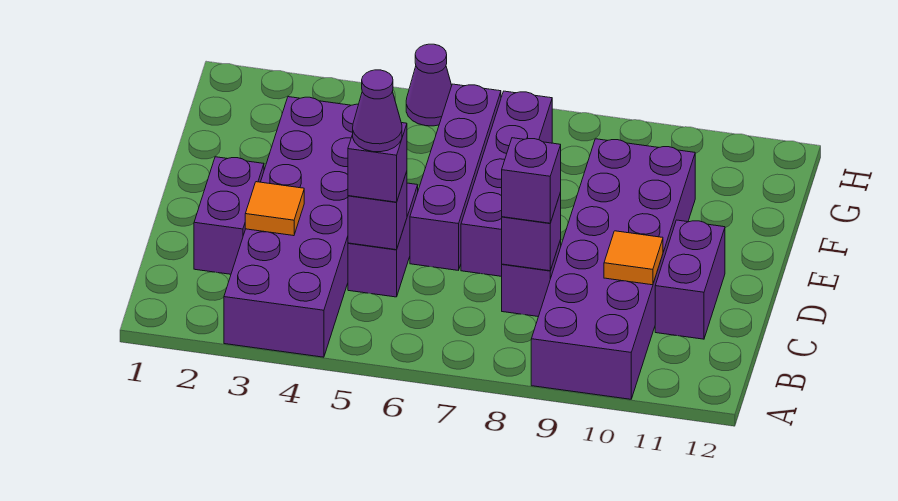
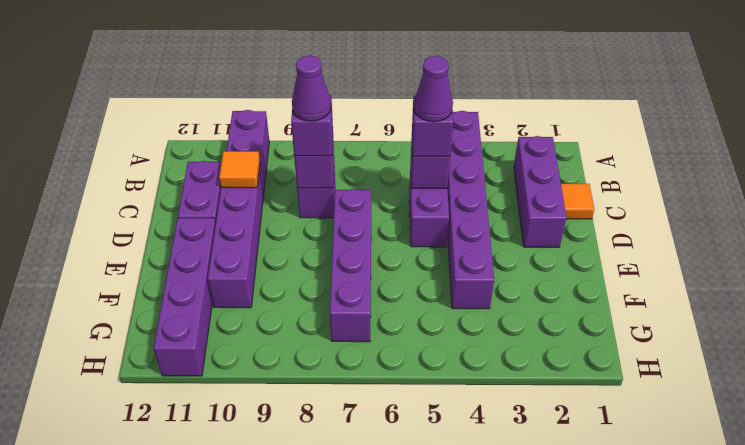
purple brick A3:F4 level 1 -> purple brick A4:F4 level 1
purple brick A9:F10 level 1 -> purple brick A10:F10 level 1
purple brick C2:D2 level 1 -> purple brick B2:D2 level 1
orange tile C3 level 2 -> orange tile C1 level 1
purple brick D6:G6 level 1 -> purple brick E11:H11 level 1
purple cone H5 level 1 -> purple cone C8 level 4

